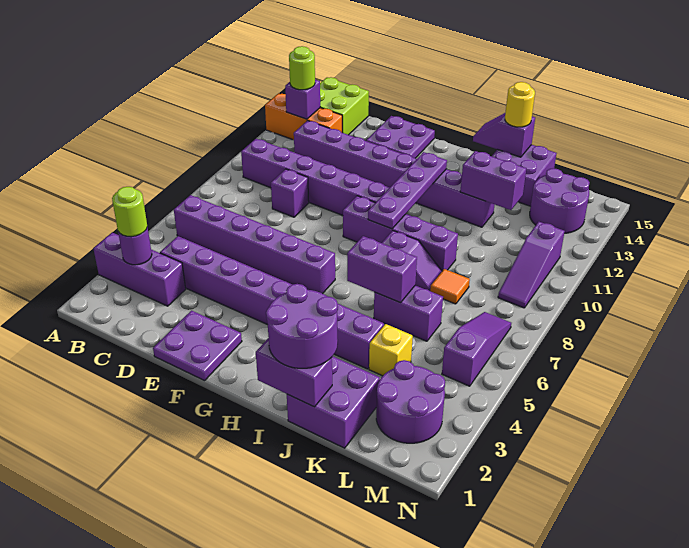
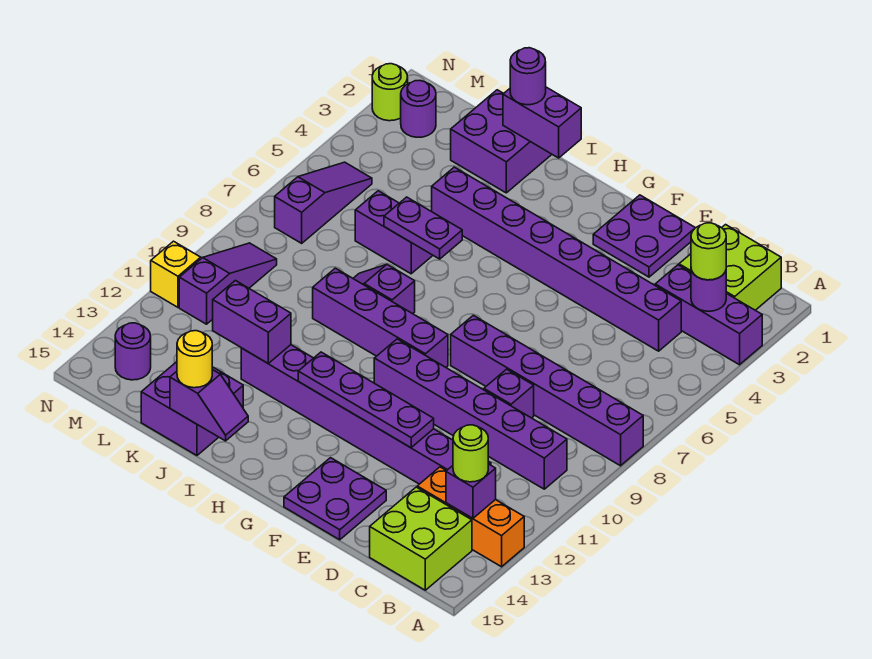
none -> lime brick B1:C2 level 1
purple brick B6:G6 level 1 -> purple brick A8:F8 level 1
purple plate H9:H12 level 2 -> purple plate E12:H12 level 2
purple round brick I1:J2 level 3 -> purple round brick J1 level 3
purple brick I6:J6 level 2 -> purple plate I6:J6 level 2
yellow brick K4 level 1 -> yellow brick N11 level 1
orange tile K8 level 1 -> none
purple round brick L2:M3 level 1 -> purple round brick M2 level 1
purple round brick L13:M14 level 1 -> purple round brick M14 level 1
purple slope M5:M7 level 1 top 5 -> purple slope M5:M7 level 1 top 7
none -> lime round brick N2 level 1

